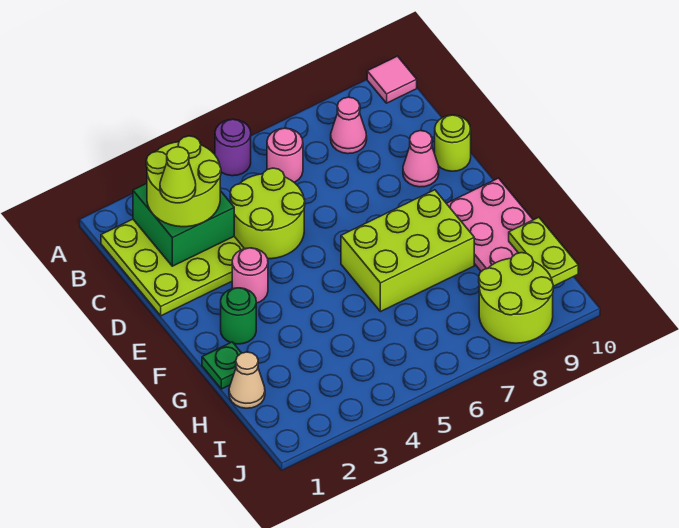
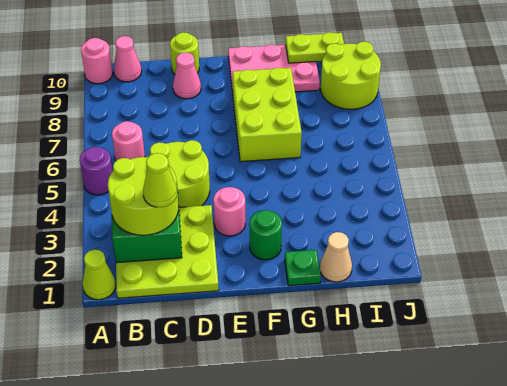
none -> lime cone A1 level 1
pink tile A10 level 1 -> pink round brick A10 level 1
pink cone B8 level 1 -> pink cone B10 level 1

